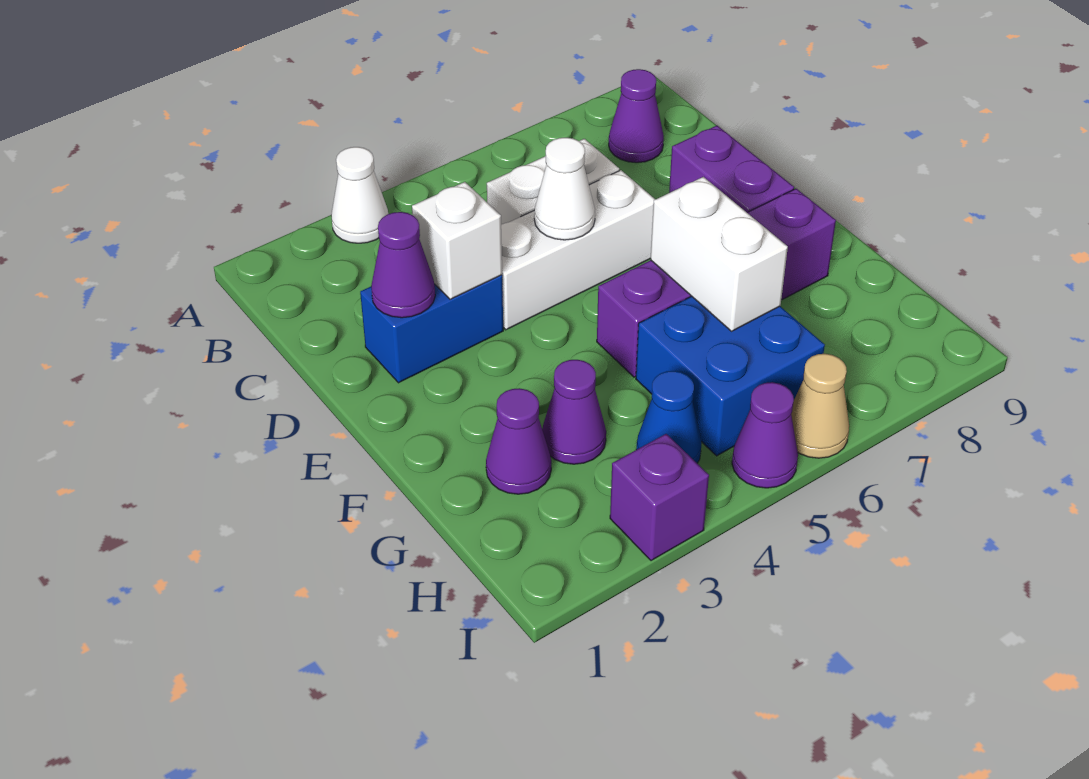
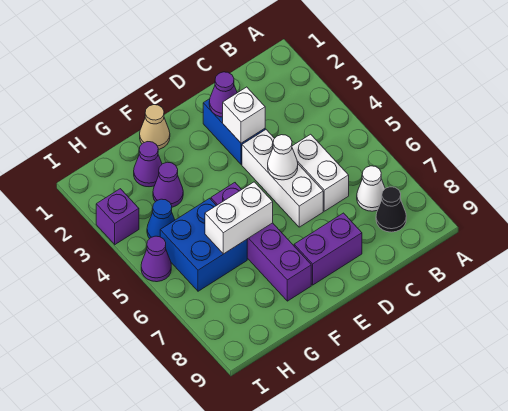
white cone A3 level 1 -> white cone B7 level 1
purple cone B8 level 1 -> black cone B8 level 1
tan cone I6 level 1 -> tan cone F1 level 1

